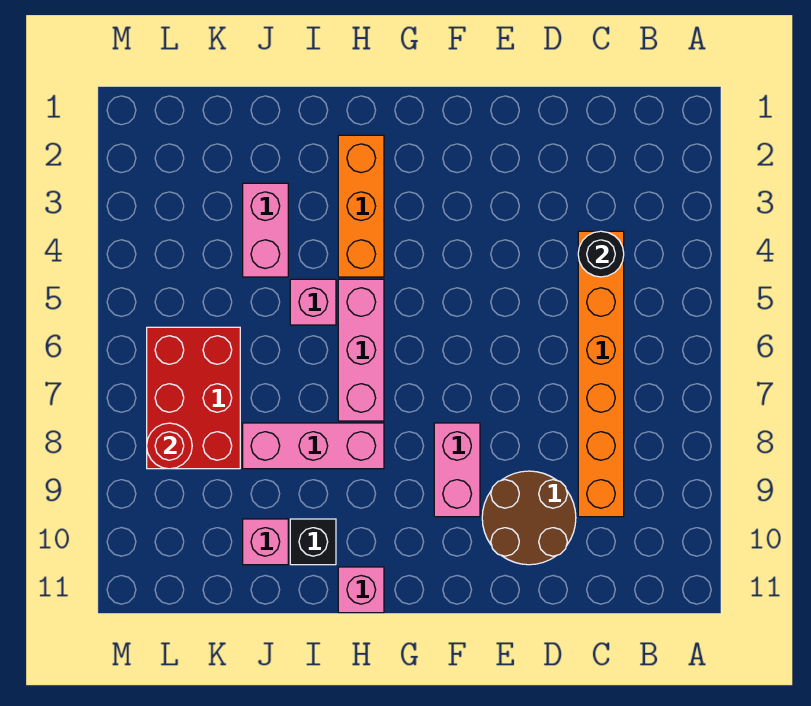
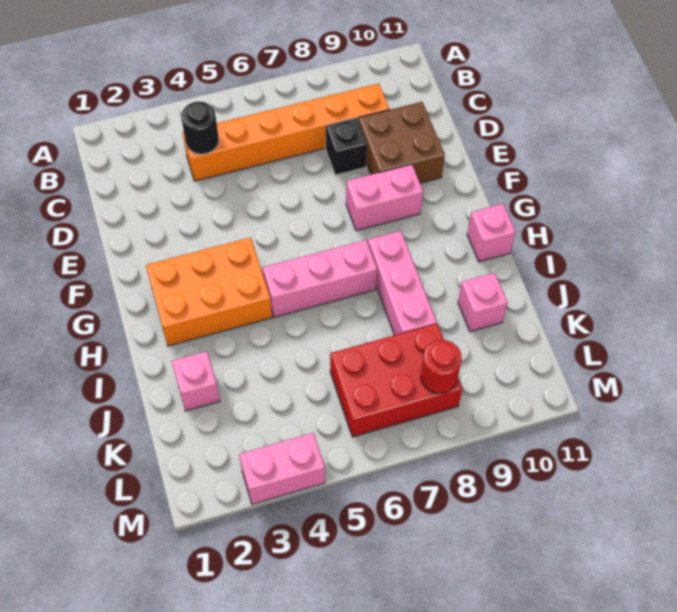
brown round brick D9:E10 level 1 -> brown brick D9:E10 level 1
orange brick H2:H4 level 1 -> orange brick G2:H4 level 1
pink brick I5 level 1 -> pink brick J2 level 1
black brick I10 level 1 -> black brick D8 level 1
pink brick J3:J4 level 1 -> pink brick M3:M4 level 1

